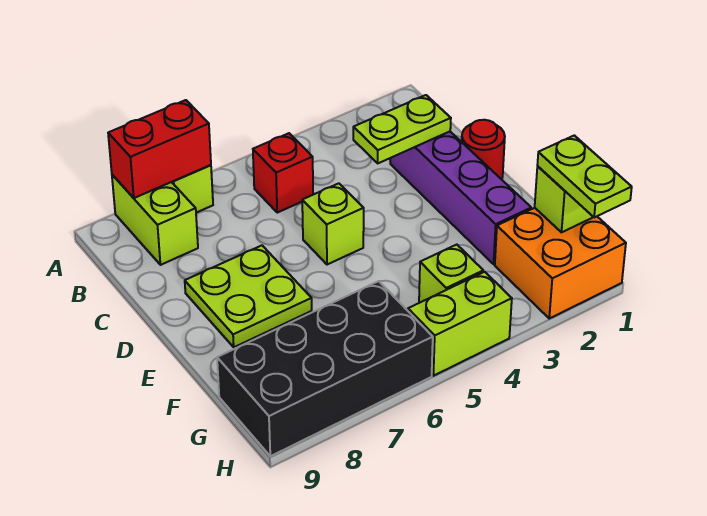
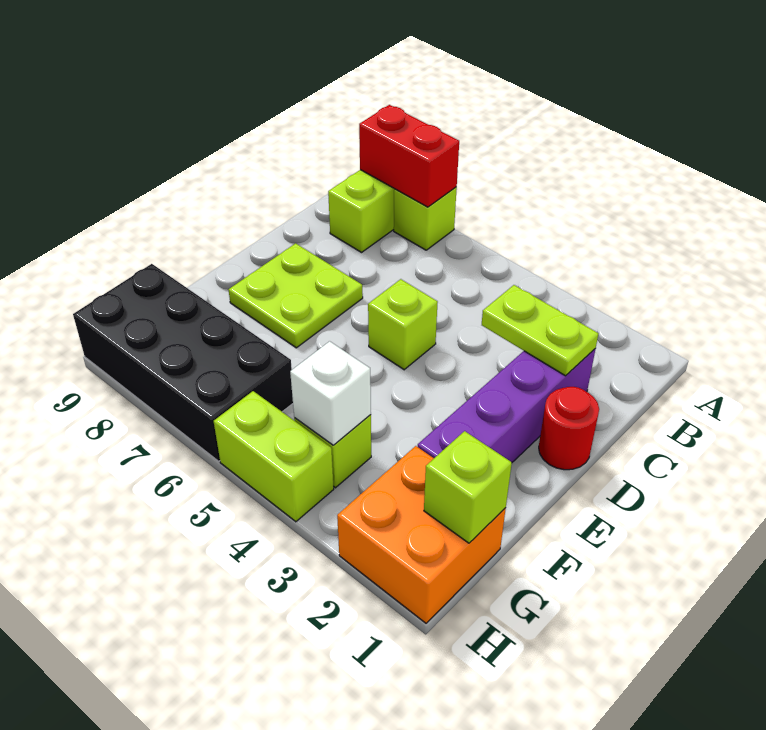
red brick B5 level 1 -> none
lime plate G1:H1 level 3 -> none
none -> white brick G4 level 2

